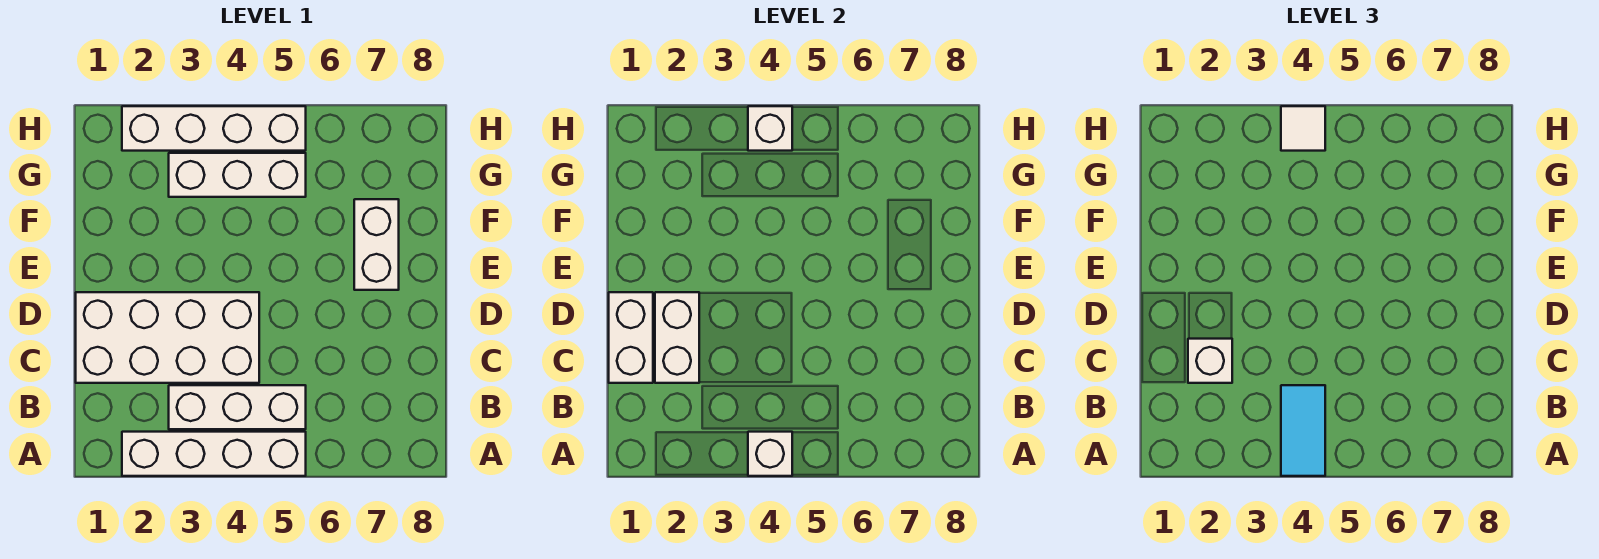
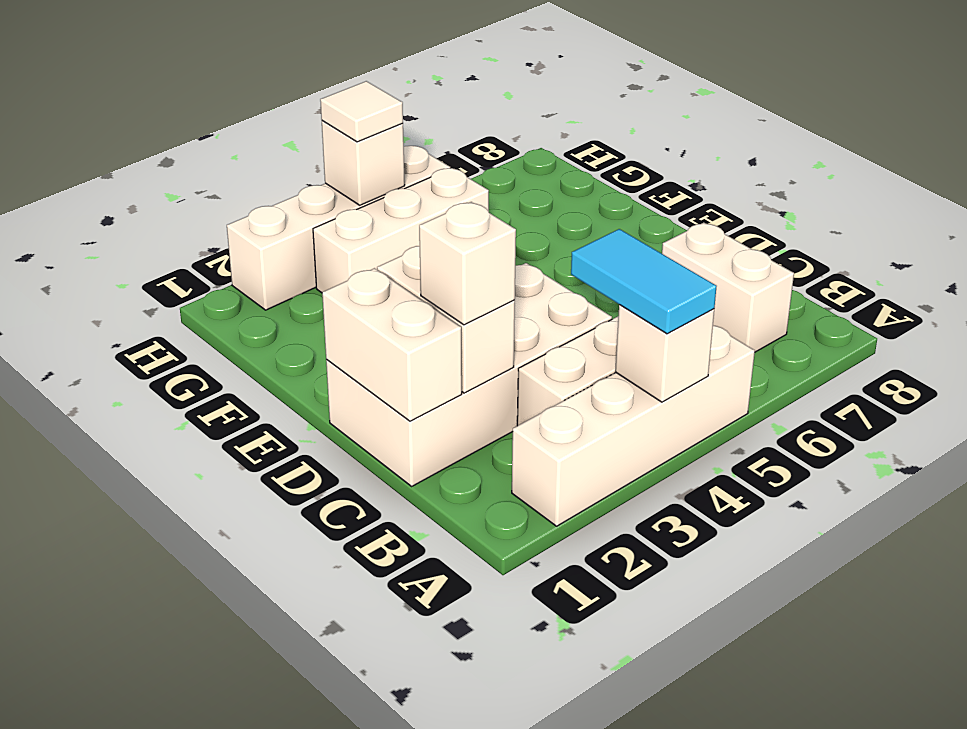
white brick E7:F7 level 1 -> white brick B7:C7 level 1

